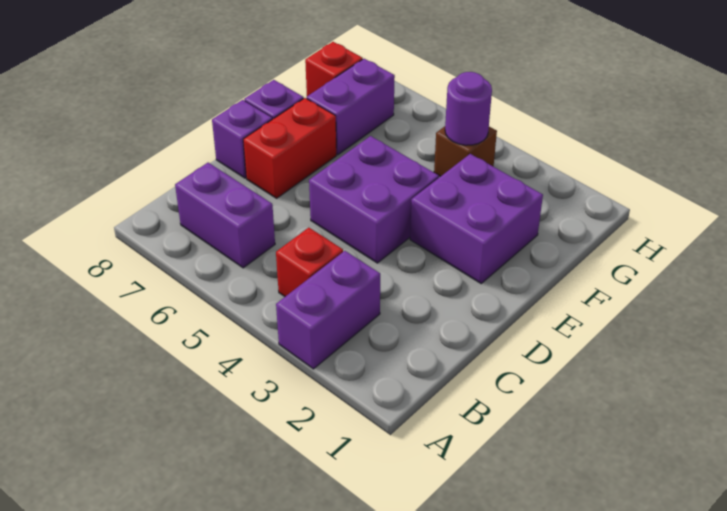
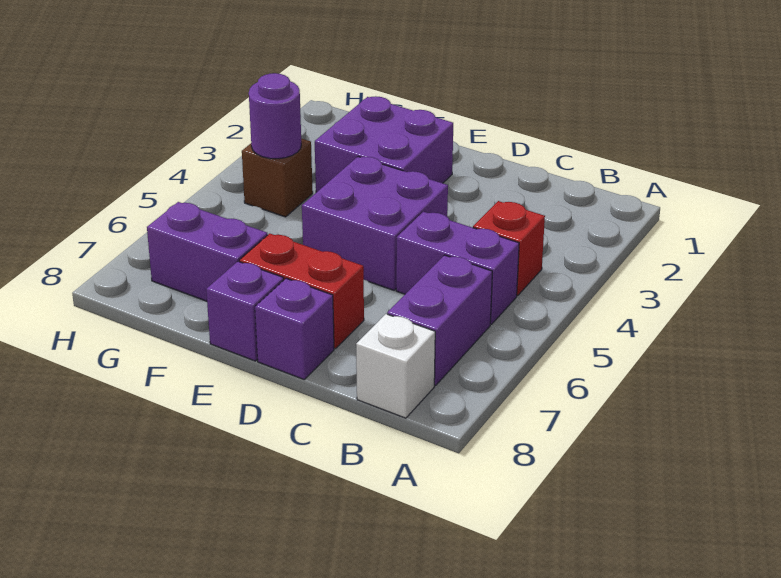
purple brick A3:B3 level 1 -> purple brick B5:C5 level 1
none -> white brick B8 level 1
red brick G8 level 1 -> none

